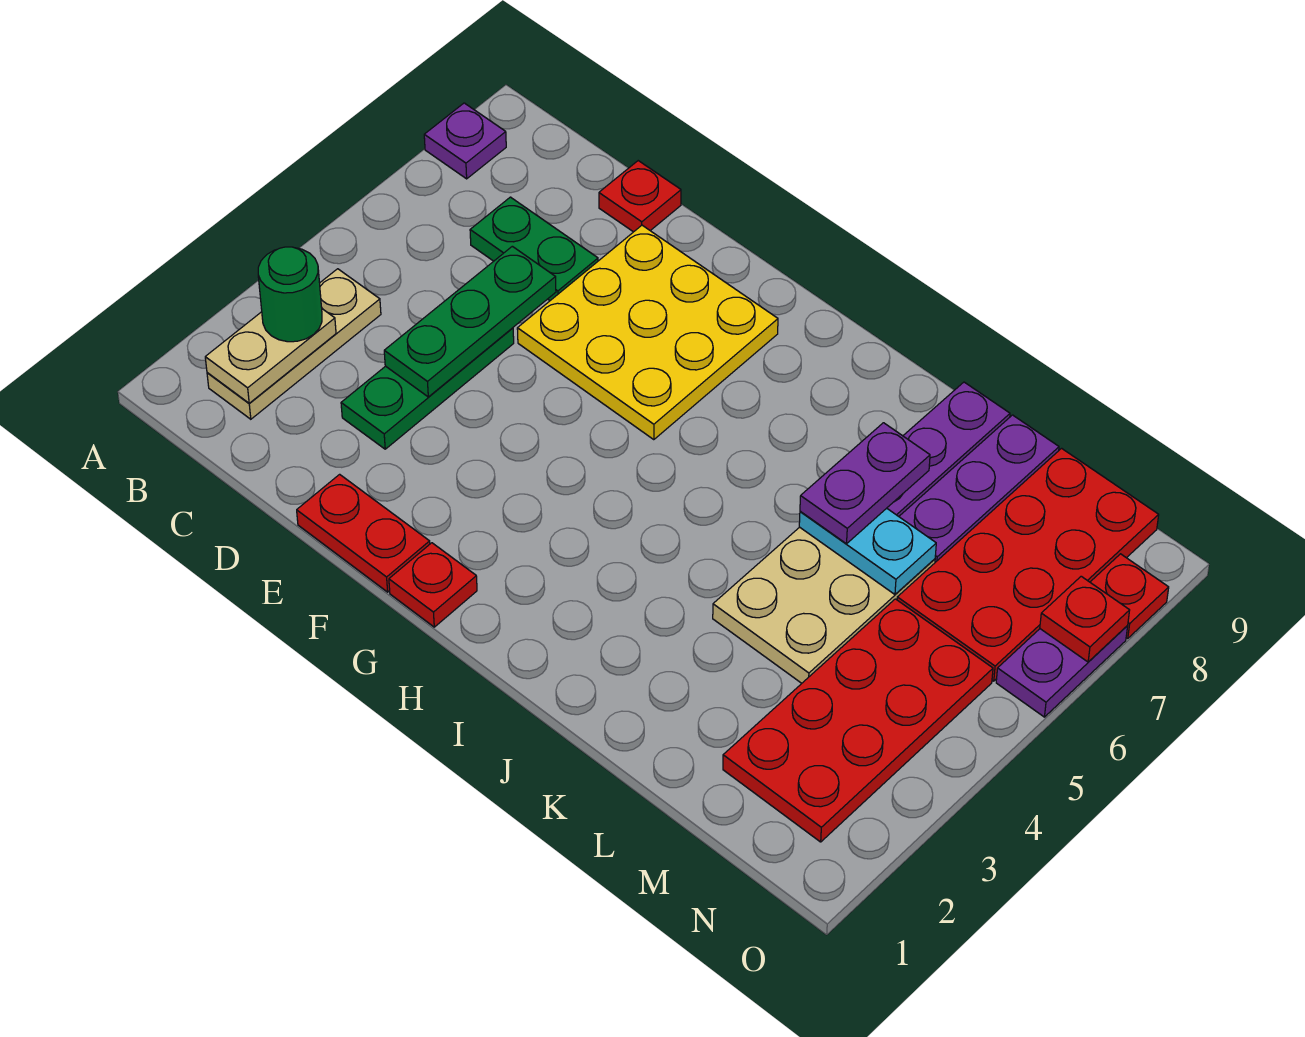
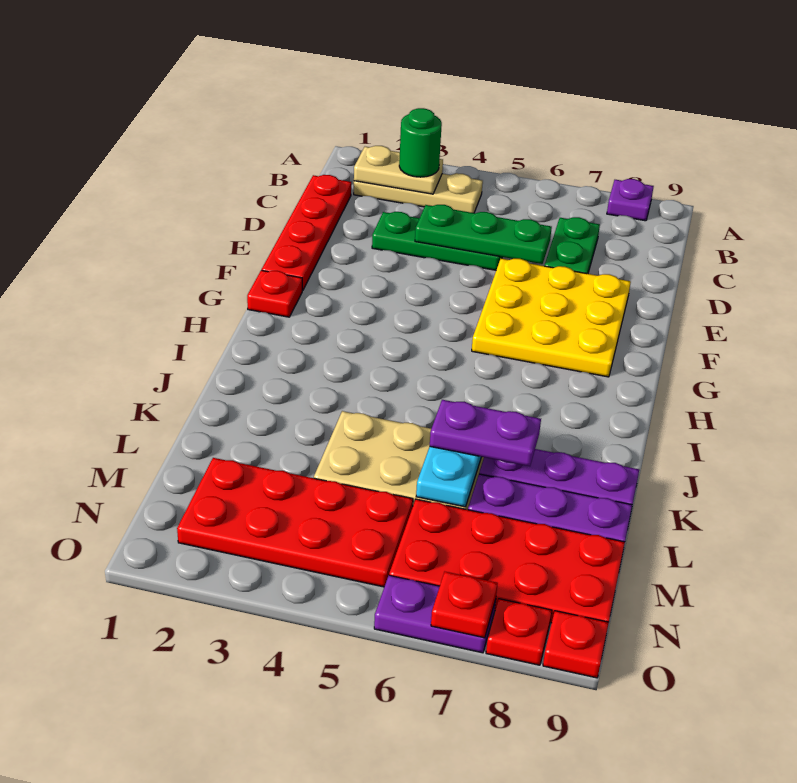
red plate D9 level 1 -> red plate O9 level 1
red plate E1:F1 level 1 -> red plate C1:F1 level 1

